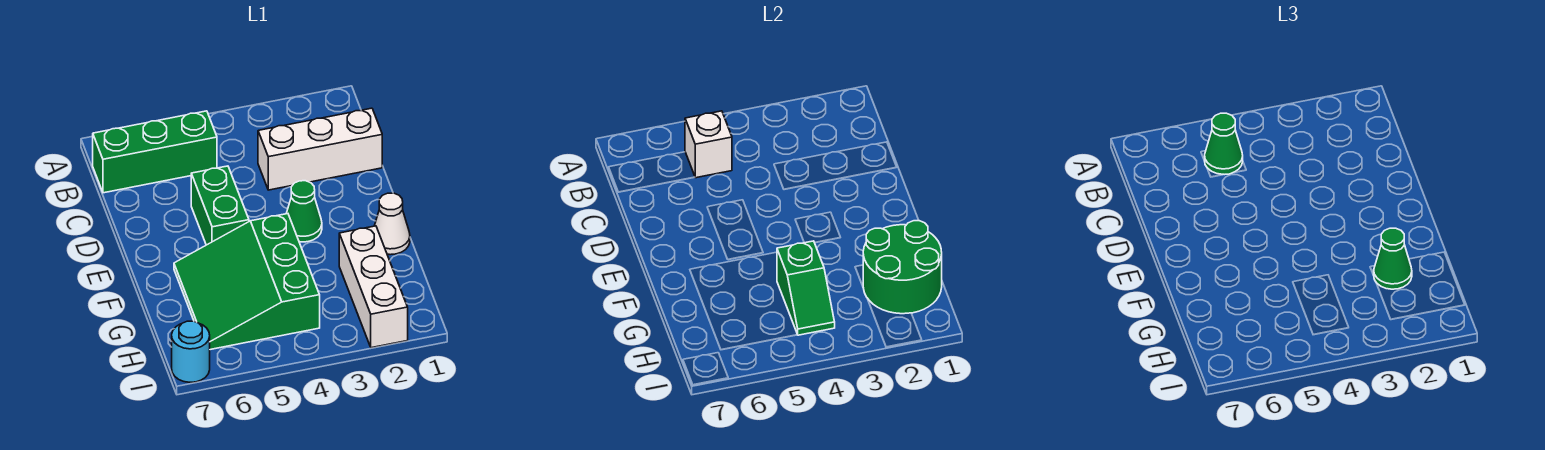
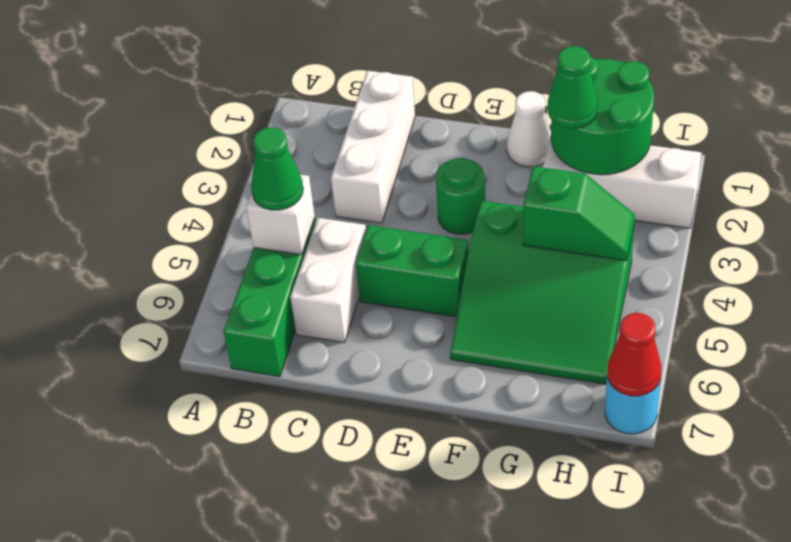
none -> white brick C5:C6 level 1
green cone E3 level 1 -> green round brick E3 level 1
none -> red cone I7 level 2

